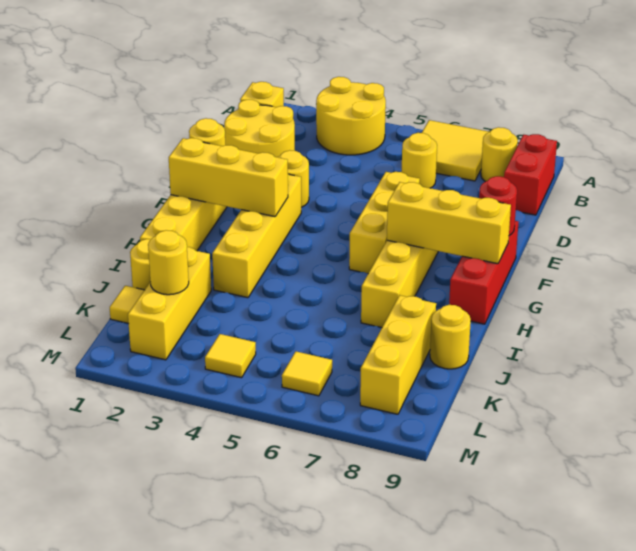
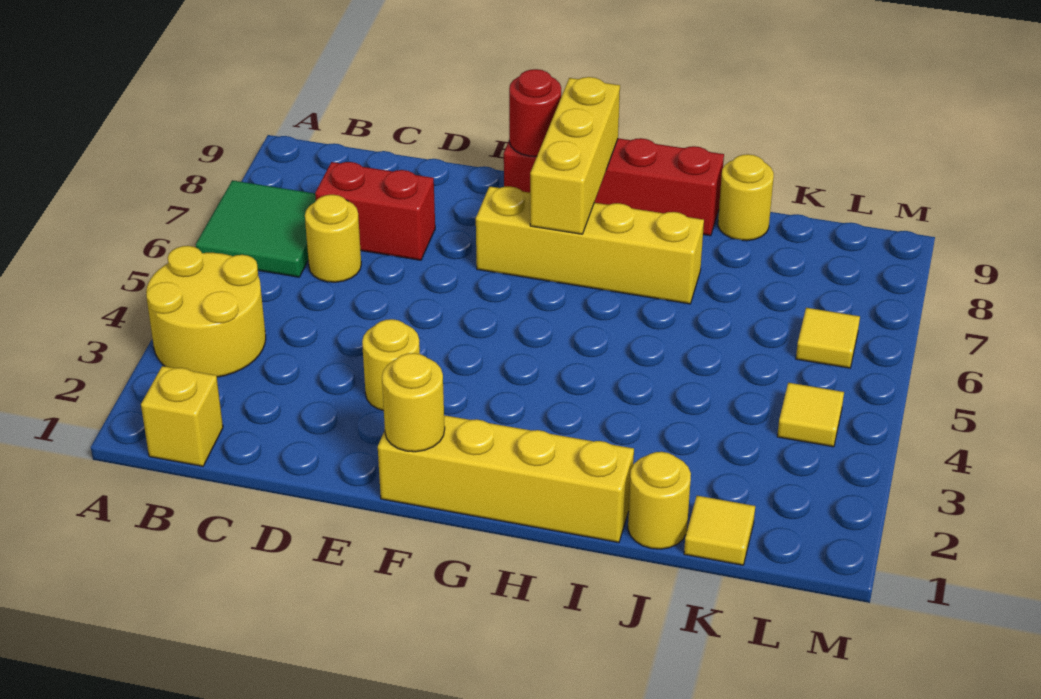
yellow tile A6:B7 level 1 -> green tile A6:B7 level 1
yellow round brick B8 level 1 -> none
red brick B9:C9 level 1 -> red brick C7:D7 level 1
yellow round brick C1:D2 level 1 -> none
yellow brick E6:G6 level 1 -> none
yellow brick F3:I3 level 1 -> none
red brick F9:H9 level 1 -> red brick F9:I9 level 1
yellow brick G1:G3 level 2 -> none
yellow brick J2:L2 level 1 -> none
yellow brick J8:L8 level 1 -> none
yellow round brick K2 level 2 -> none

